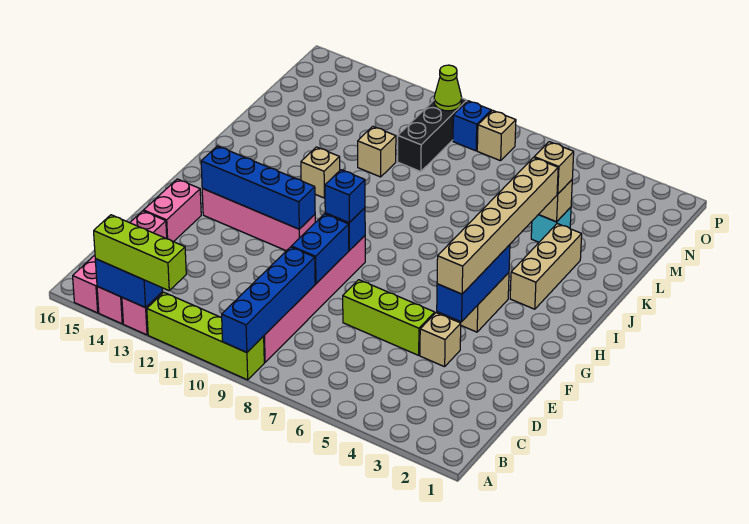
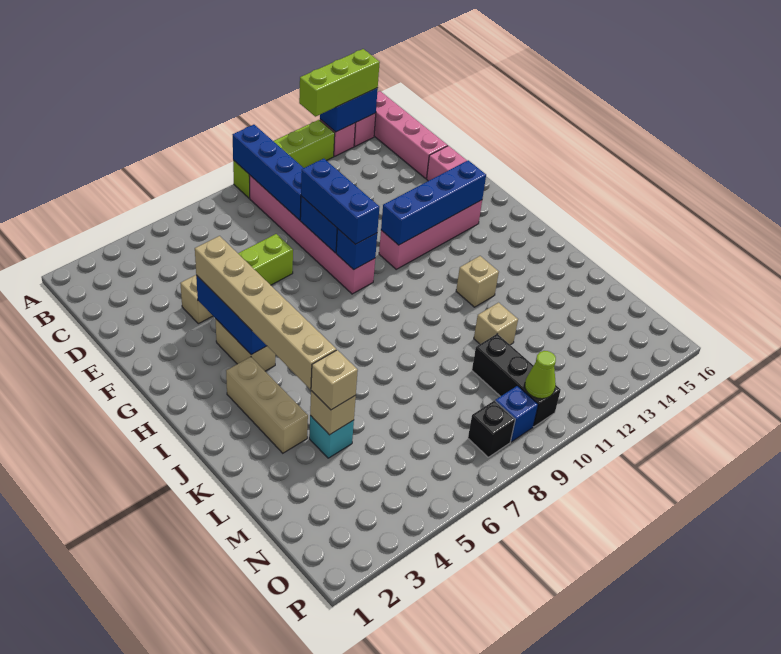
blue brick G9 level 3 -> blue brick E9:G9 level 3
tan brick O8 level 1 -> black brick O8 level 1

